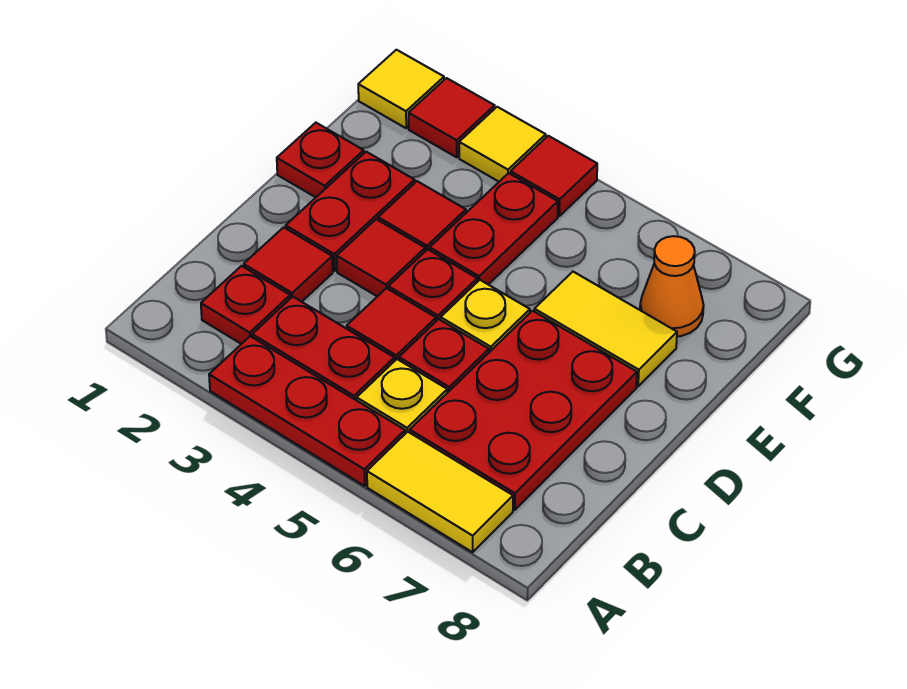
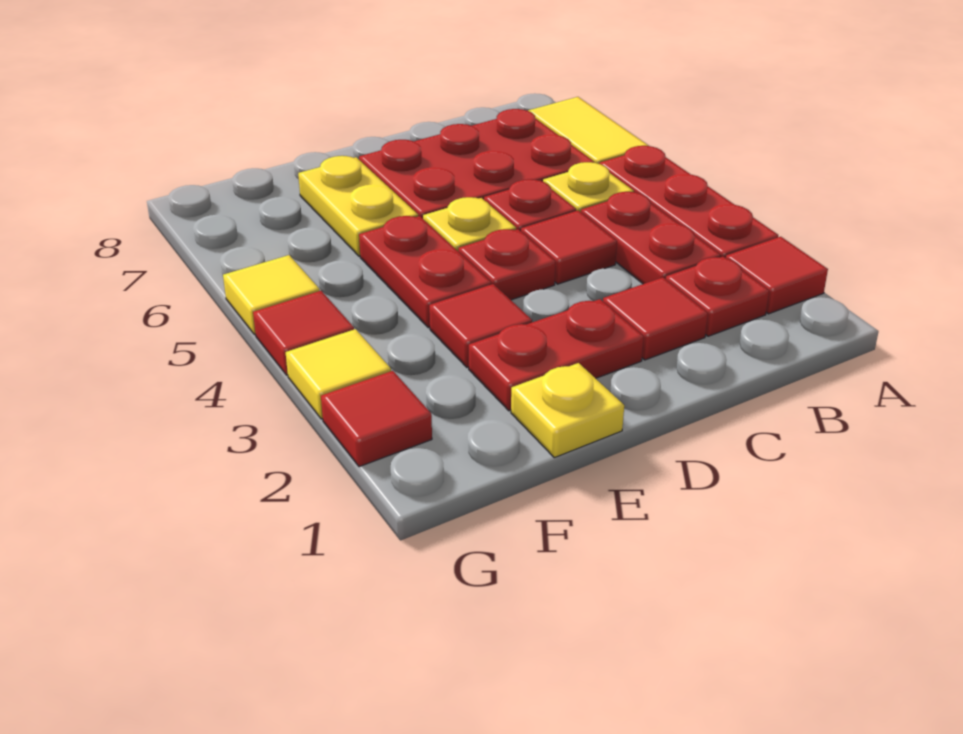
red tile D3 level 1 -> red tile A2 level 1
red plate E1 level 1 -> yellow plate E1 level 1
red plate E4:F4 level 1 -> red plate E4:E5 level 1
yellow tile E6:E7 level 1 -> yellow plate E6:E7 level 1
orange cone F7 level 1 -> none
yellow tile G1 level 1 -> yellow tile G5 level 1

